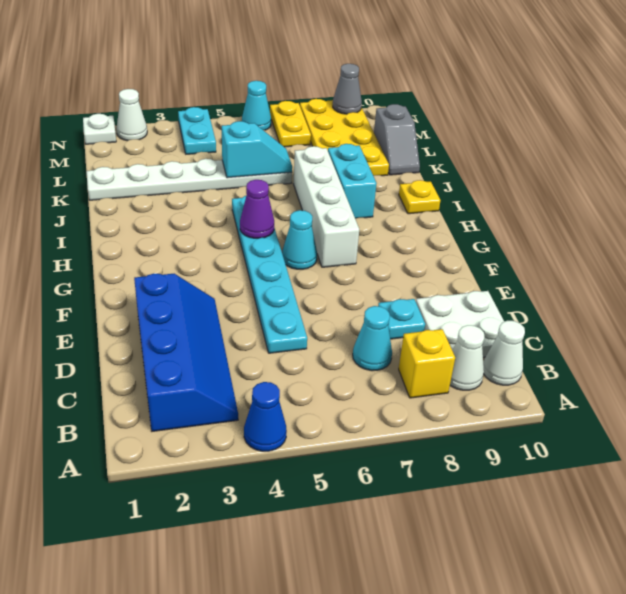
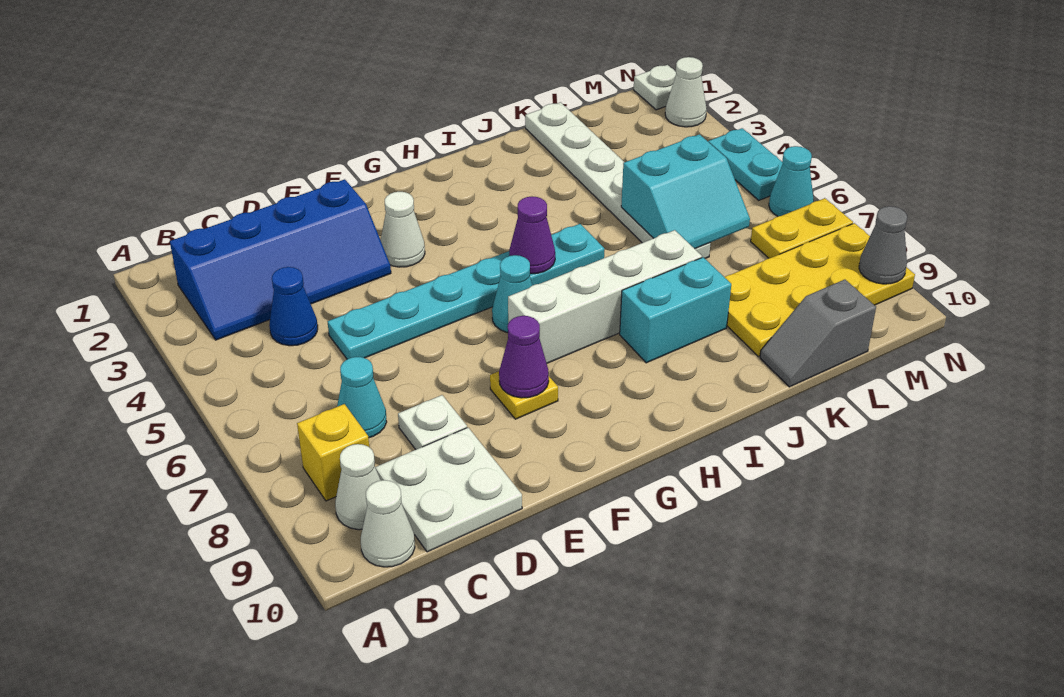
blue cone A4 level 1 -> blue cone C4 level 1
cyan plate D8 level 1 -> white plate D8 level 1
none -> white cone F3 level 1
none -> purple cone F8 level 2
yellow plate I10 level 1 -> yellow plate F8 level 1
cyan slope K5:K6 level 2 top 5 -> cyan slope K5:L6 level 2 top 5
cyan plate M4:N4 level 1 -> cyan plate N4:N5 level 1

